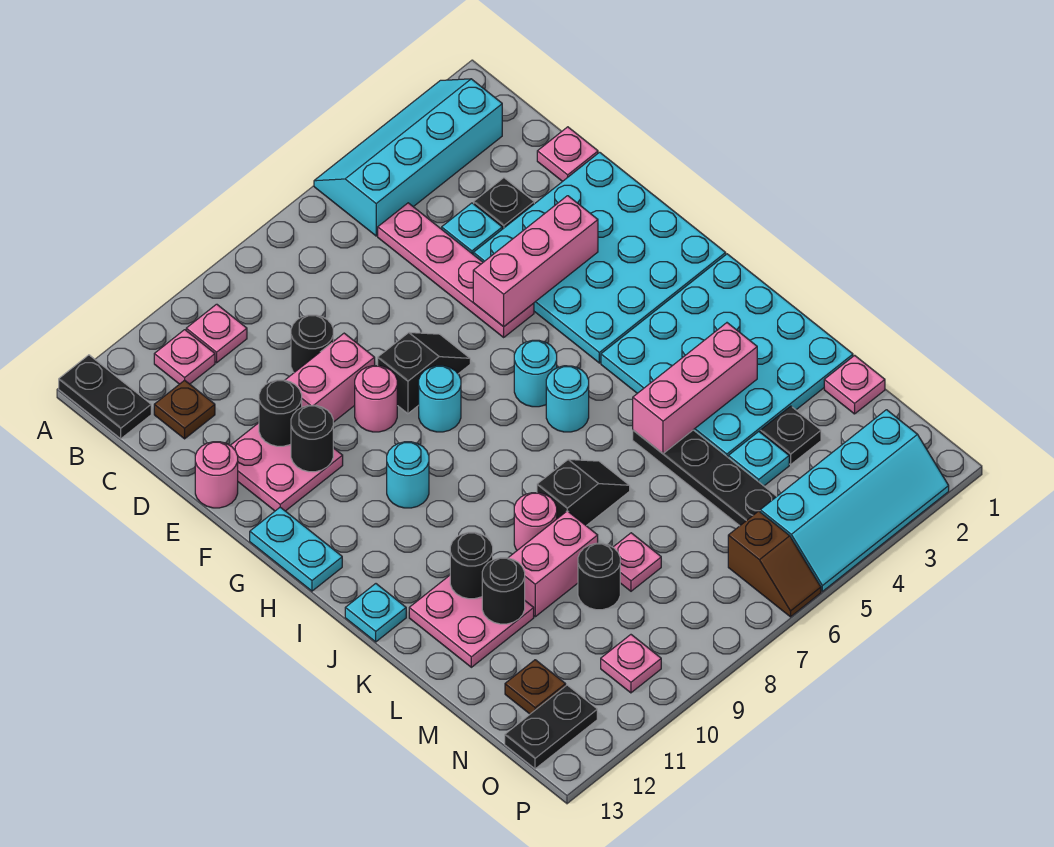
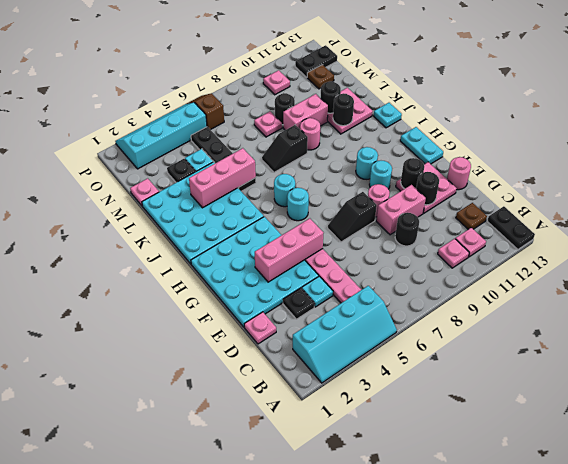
cyan round brick G8 level 1 -> cyan round brick G10 level 1

